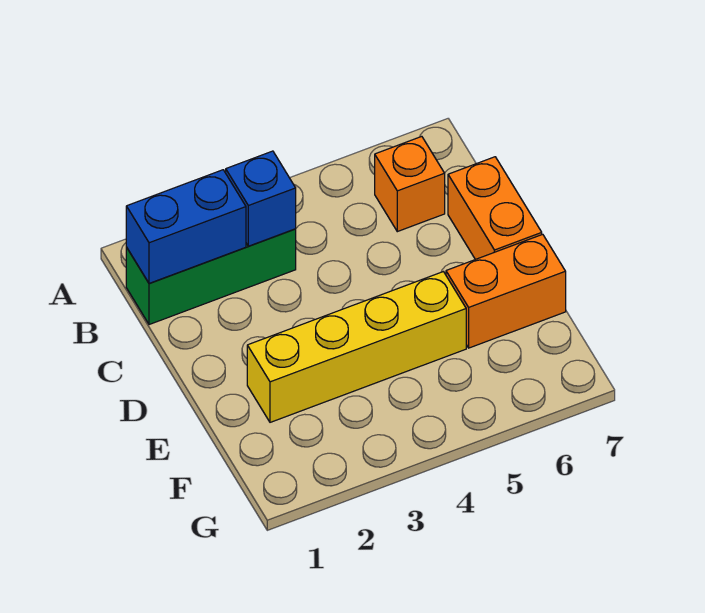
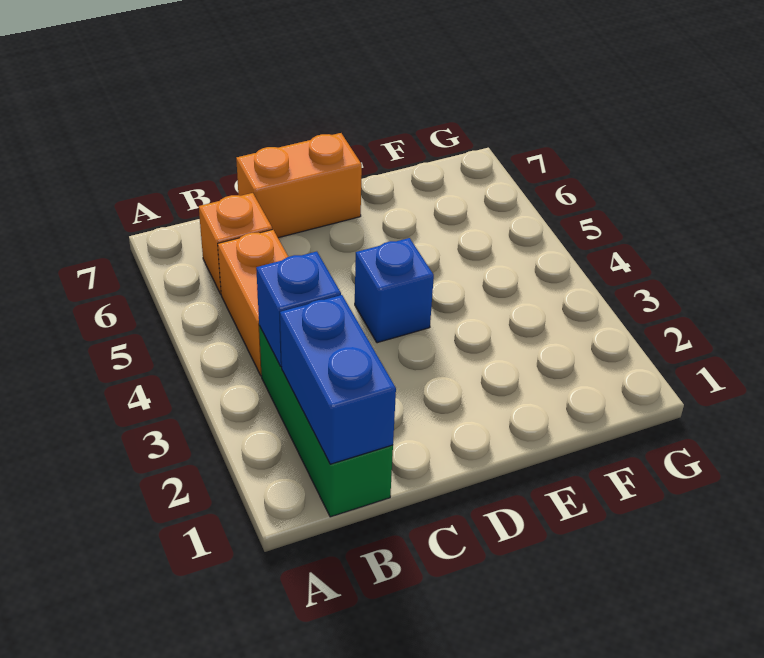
none -> blue brick D4 level 1
yellow brick E2:E5 level 1 -> none
orange brick E6:E7 level 1 -> orange brick B4:B5 level 1

